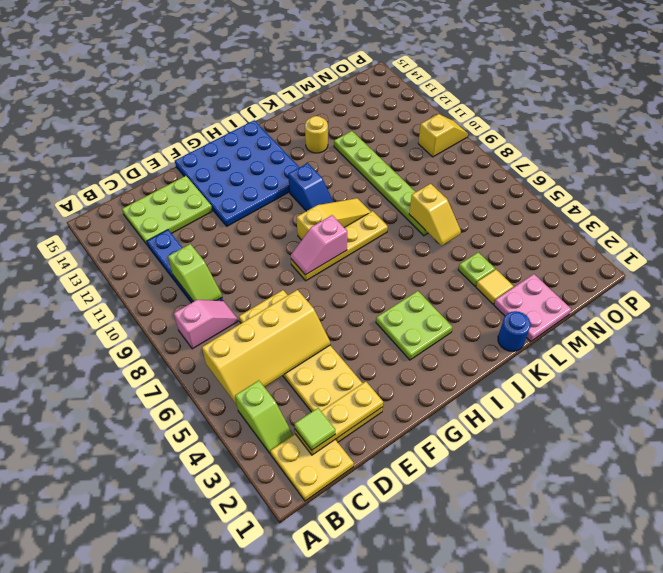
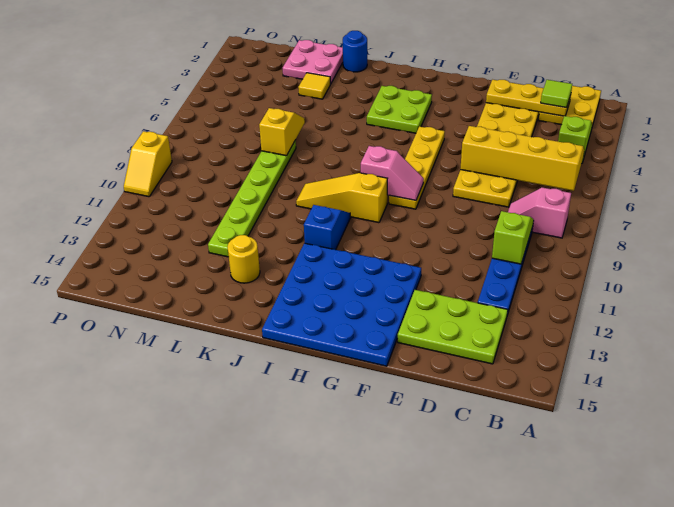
yellow plate G8:J8 level 1 -> yellow plate G5:G8 level 1
lime plate L4 level 1 -> none
yellow slope O10:P10 level 1 top O -> yellow slope P9:P10 level 1 top 9

